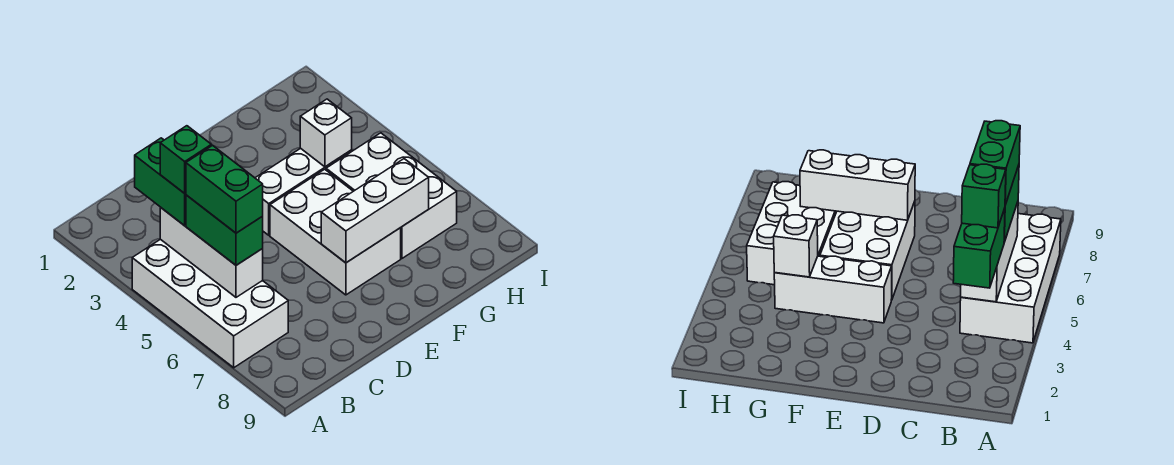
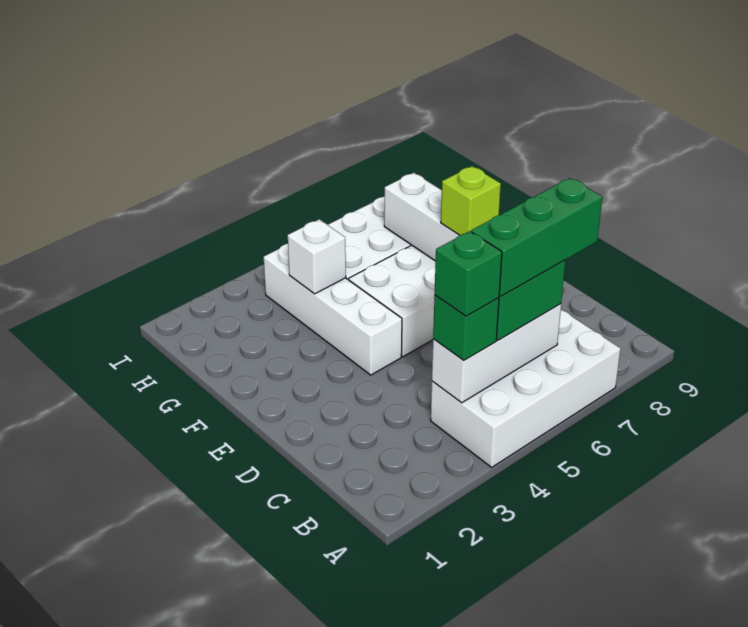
green brick B3:B4 level 3 -> green brick B4 level 3
green brick B5:B6 level 4 -> green brick B5:B7 level 4
white brick E4:G4 level 1 -> white brick E4:H4 level 1
none -> lime brick E7 level 3

